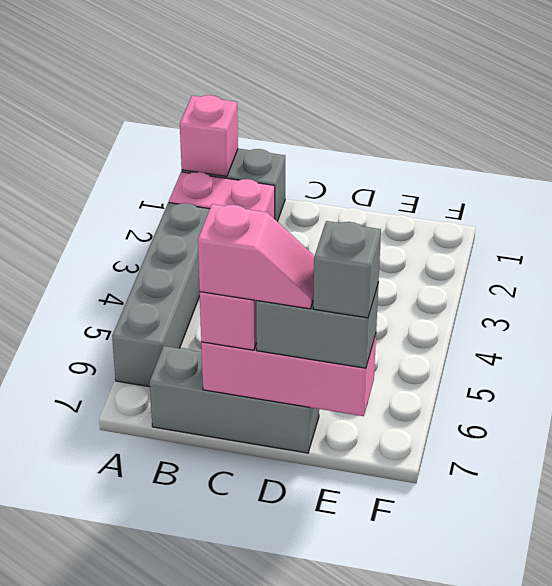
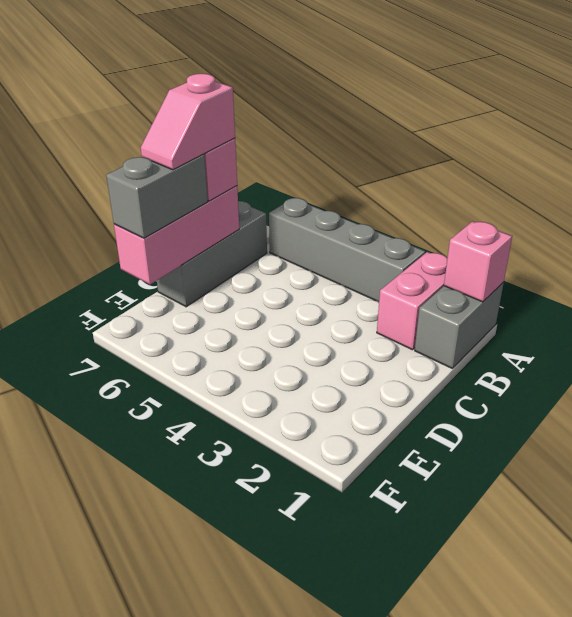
grey brick E7 level 4 -> none

